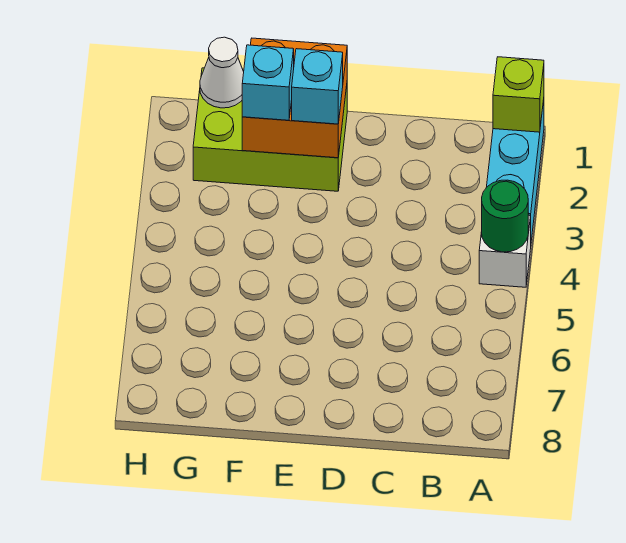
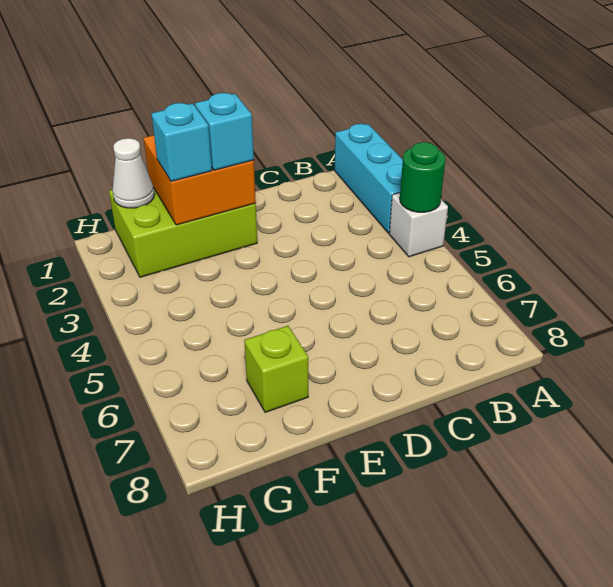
lime brick A1 level 2 -> lime brick F7 level 1

